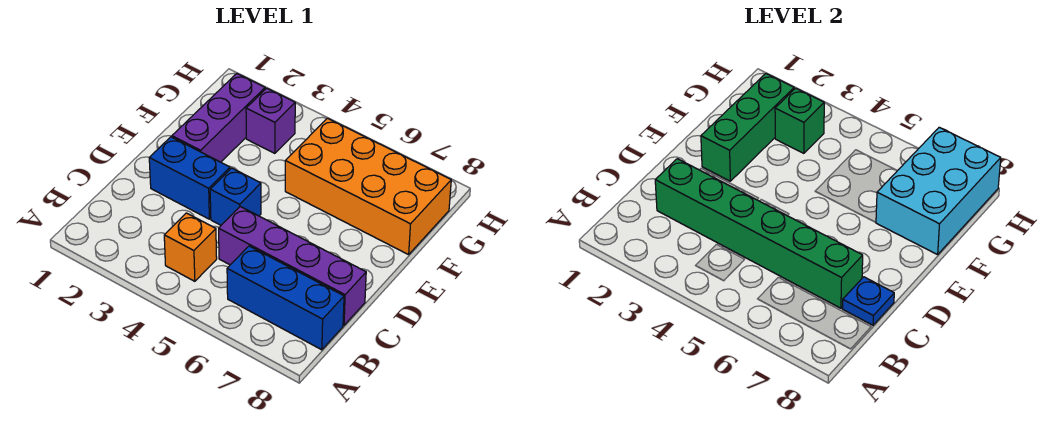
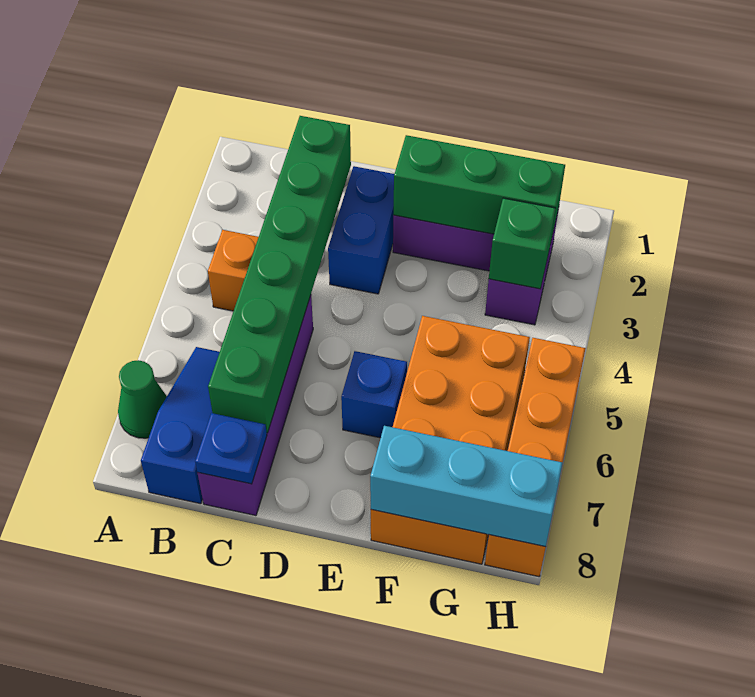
none -> green cone A7 level 1
blue brick B6:B8 level 1 -> blue slope B6:B8 level 1 top 8
blue brick D4 level 1 -> blue brick E6 level 1
cyan brick F7:H8 level 2 -> cyan brick F8:H8 level 2
none -> orange brick H5:H8 level 1

